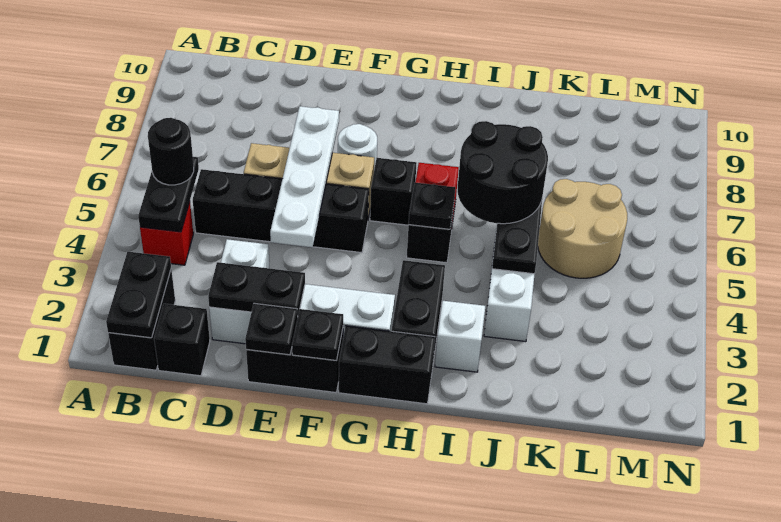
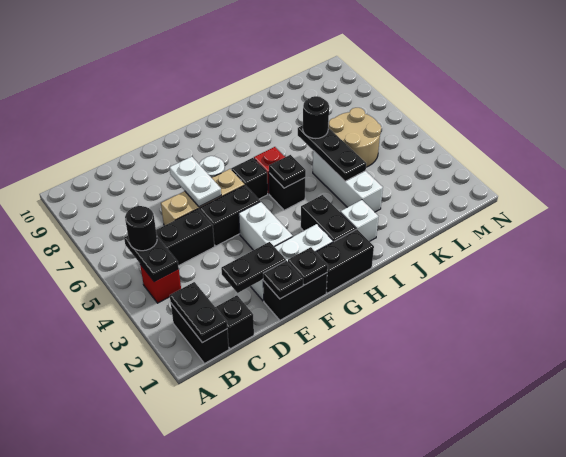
white brick D2:D3 level 1 -> white brick F3:F4 level 1
white plate E4:E7 level 2 -> white plate E6:E7 level 2
black round brick I5:J6 level 3 -> black round brick J6 level 3

